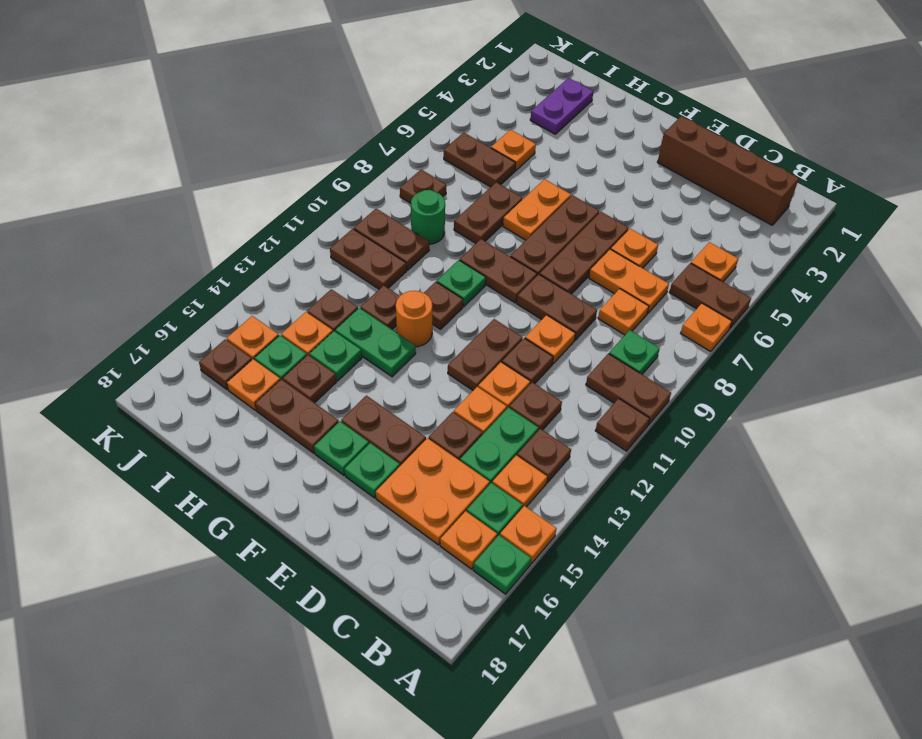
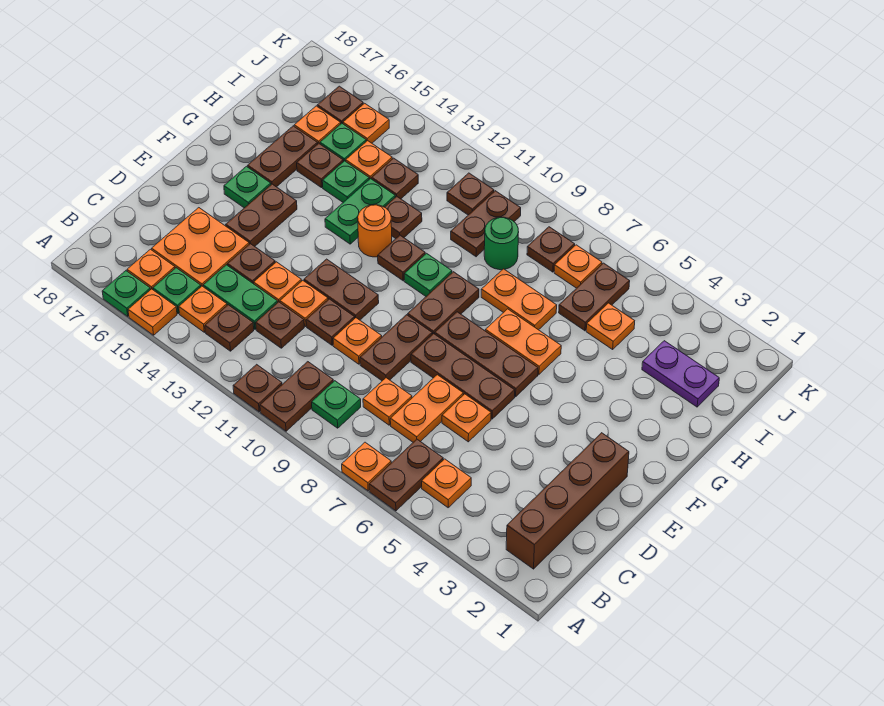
green plate E16 level 1 -> none
brown plate H7:H8 level 1 -> orange plate H7:H8 level 1
brown plate I11:J11 level 1 -> brown plate J11 level 1
none -> orange plate J7 level 1

